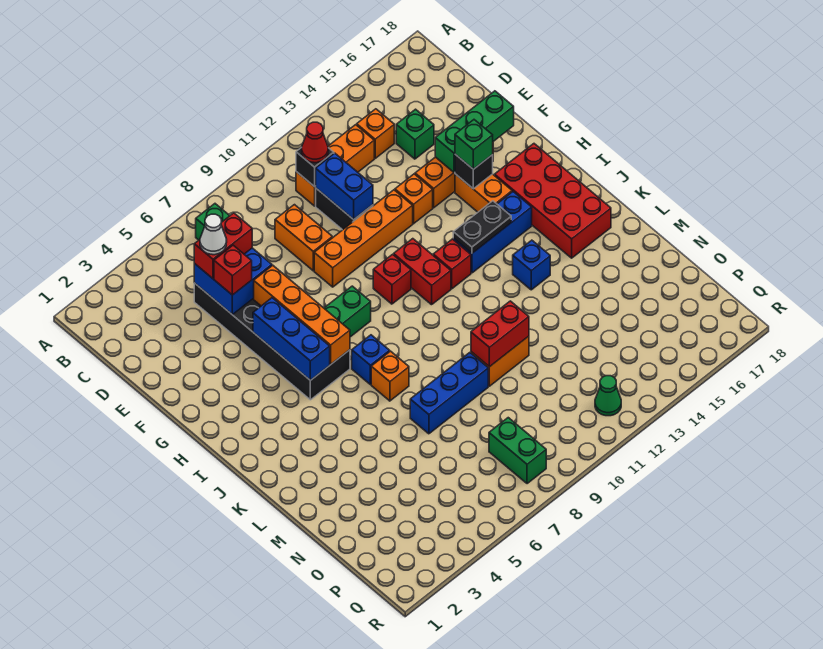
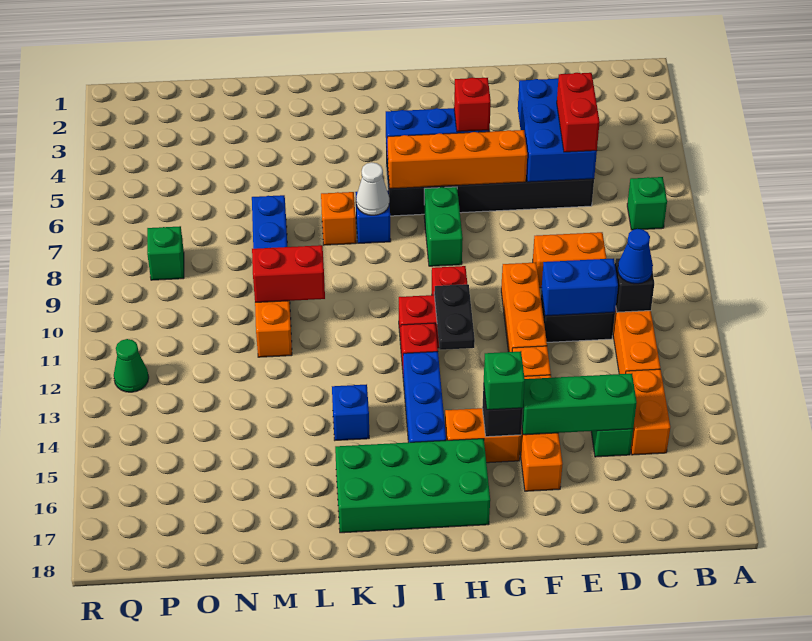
red cone C11 level 3 -> blue cone C11 level 3
orange brick C14 level 1 -> orange brick C14:C15 level 1
blue brick D5:E6 level 2 -> blue brick D4:E6 level 2
white cone D5 level 4 -> white cone J7 level 2
red brick E5 level 3 -> red brick G5 level 3
orange brick F9:F12 level 1 -> orange brick F10:F12 level 1
green brick F15:F17 level 2 -> green brick D15:F15 level 2
red brick H16:K17 level 1 -> green brick H16:K17 level 1
black plate I13:I14 level 2 -> black plate H11:H12 level 2
red brick M10:M11 level 2 -> red brick L10:M10 level 2
green brick P8:Q8 level 1 -> green brick P8 level 1

